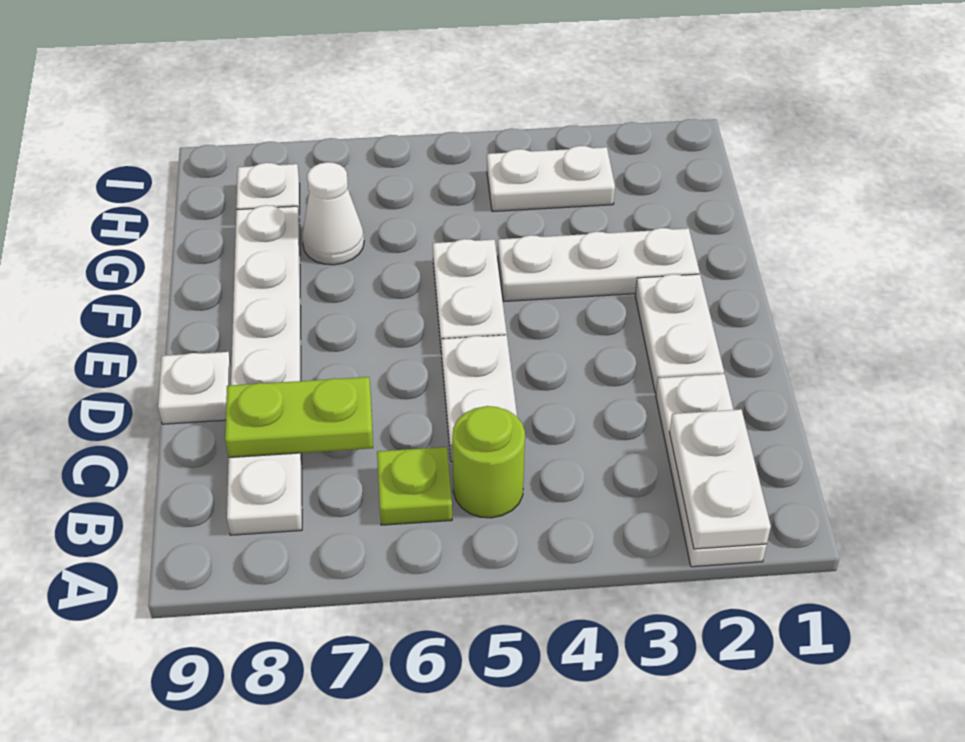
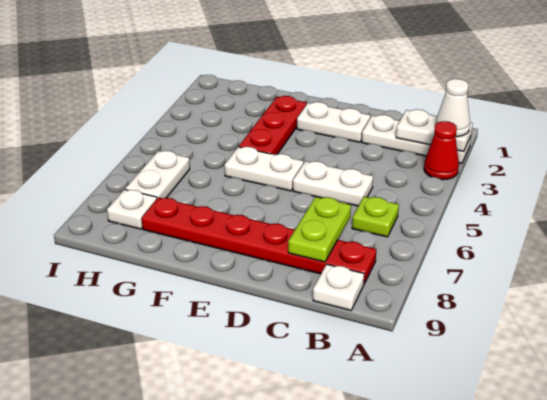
none -> red cone A3 level 1
lime round brick B5 level 1 -> none
white plate B8:G8 level 1 -> red plate B8:G8 level 1
white plate D9 level 1 -> white plate B9 level 1
white plate F2:F4 level 1 -> red plate F2:F4 level 1
white cone G7 level 1 -> white cone A2 level 3
white plate H3:H4 level 1 -> white plate H6:H7 level 1

